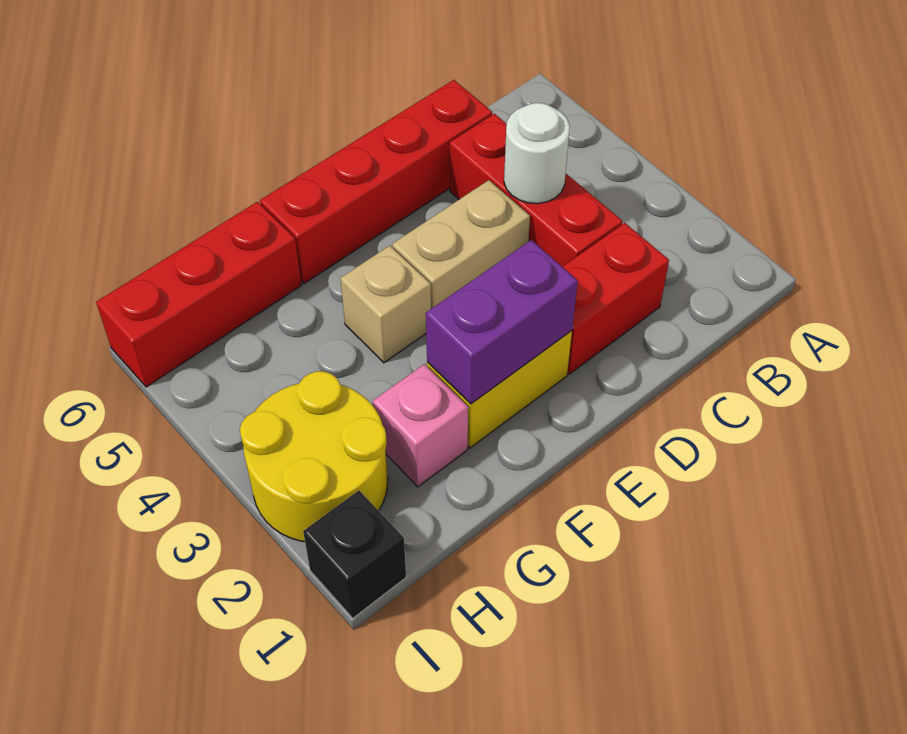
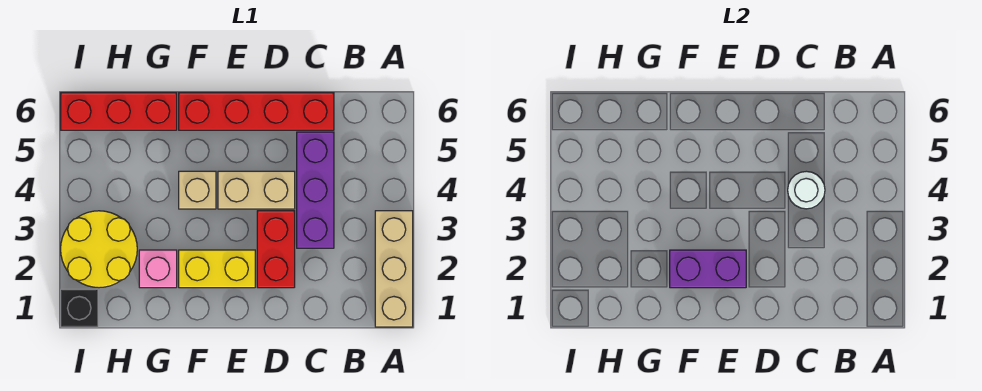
none -> tan brick A1:A3 level 1
red brick C2:D2 level 1 -> red brick D2:D3 level 1
red brick C3:C5 level 1 -> purple brick C3:C5 level 1

